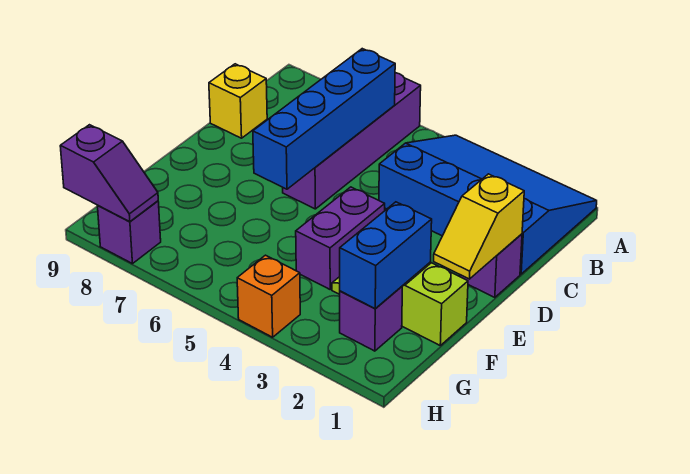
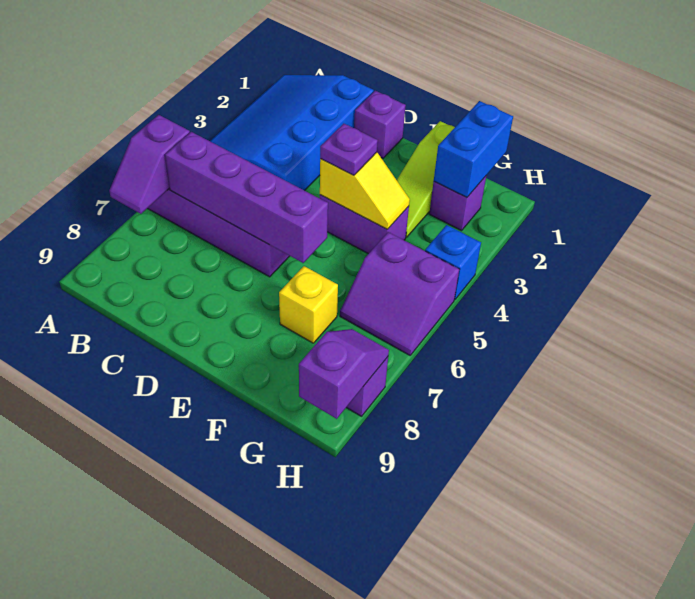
none -> purple slope A6:A7 level 2 top 6
blue brick B6:E6 level 2 -> purple brick B6:E6 level 2
yellow brick C9 level 1 -> yellow brick F7 level 1
yellow slope D1:E1 level 2 top D -> yellow slope E4:F4 level 2 top E
none -> purple plate E4 level 3
blue brick F2:G2 level 2 -> blue brick G1:G2 level 2
none -> purple slope G5:H6 level 1 top 5
orange brick H4 level 1 -> blue brick H4 level 1

